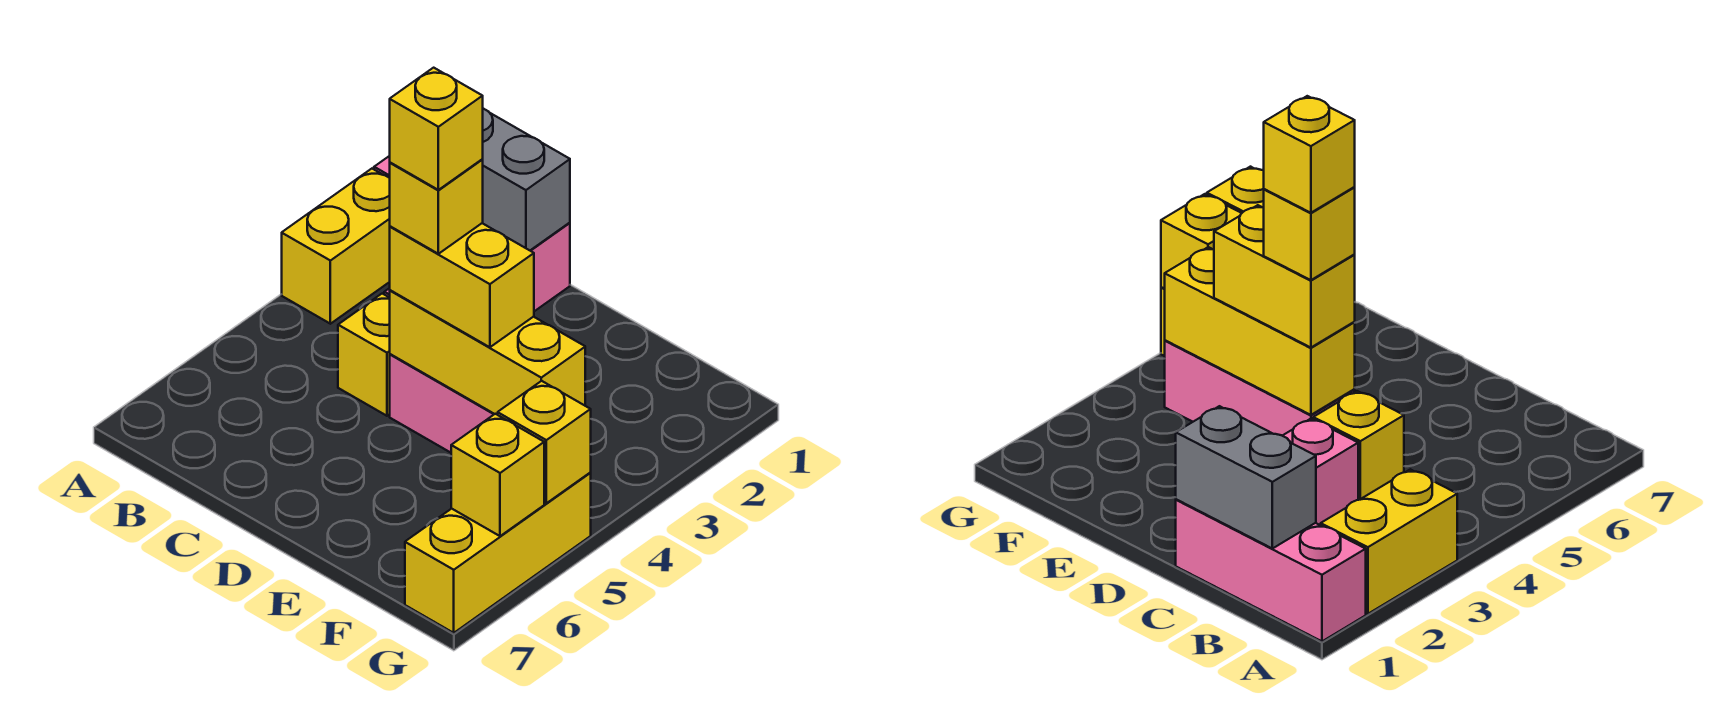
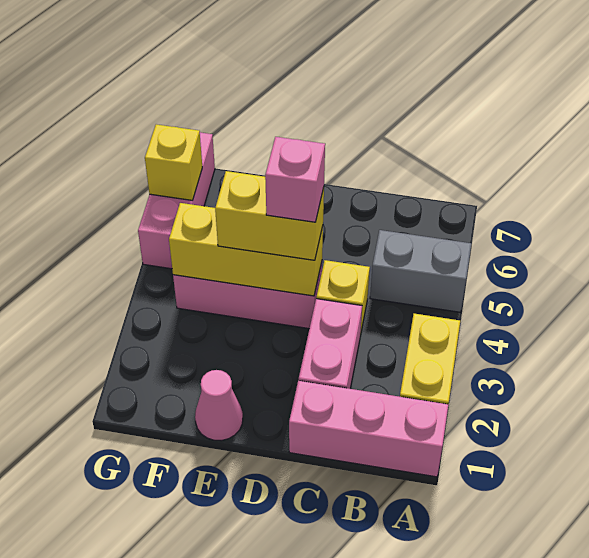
grey brick B1:C1 level 2 -> grey brick A5:B5 level 1
yellow brick D4 level 4 -> pink brick D4 level 4
yellow brick D4 level 5 -> none
none -> pink cone E1 level 1
yellow brick G5:G7 level 1 -> pink brick G5:G7 level 1
yellow brick G5 level 2 -> none

